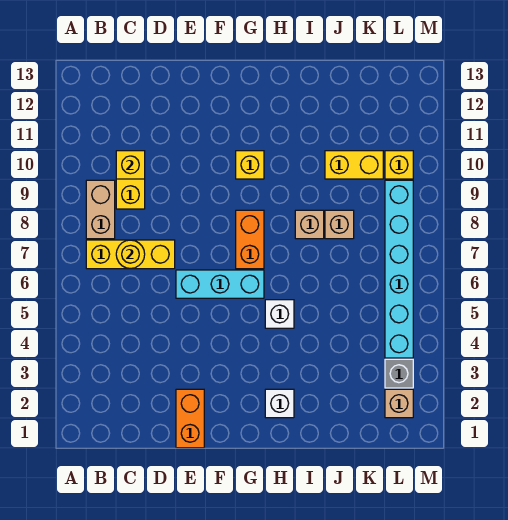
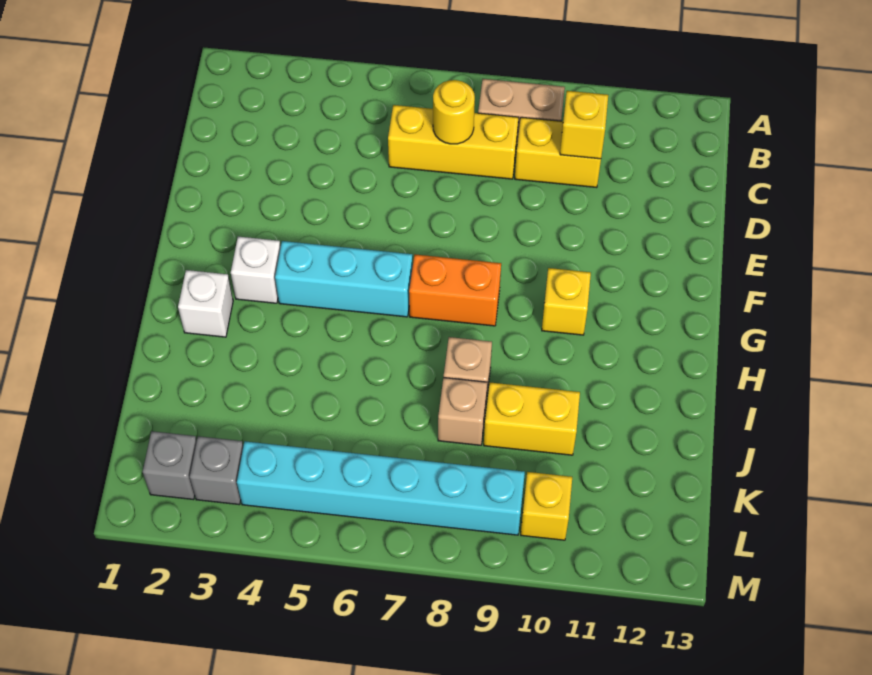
yellow brick B7:D7 level 1 -> yellow brick C6:C8 level 1
orange brick E1:E2 level 1 -> none
cyan brick E6:G6 level 1 -> cyan brick G4:G6 level 1
white brick H5 level 1 -> white brick G3 level 1
yellow brick J10:K10 level 1 -> yellow brick J9:J10 level 1
tan brick L2 level 1 -> grey brick L2 level 1

